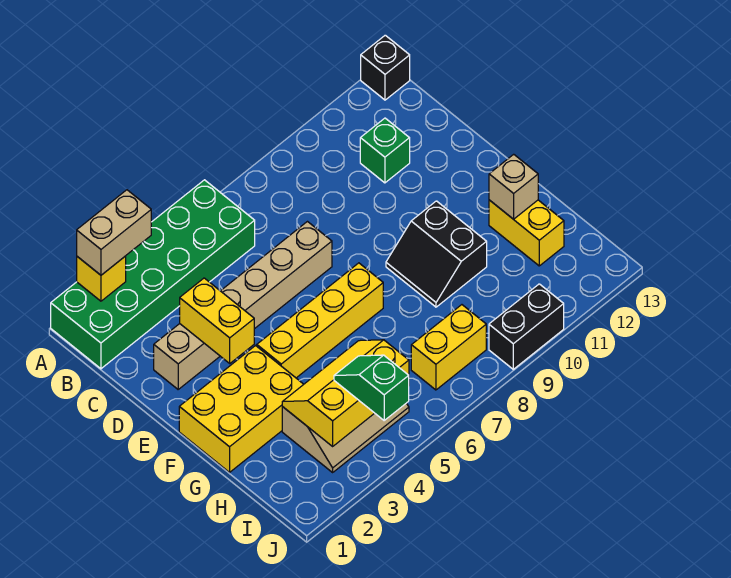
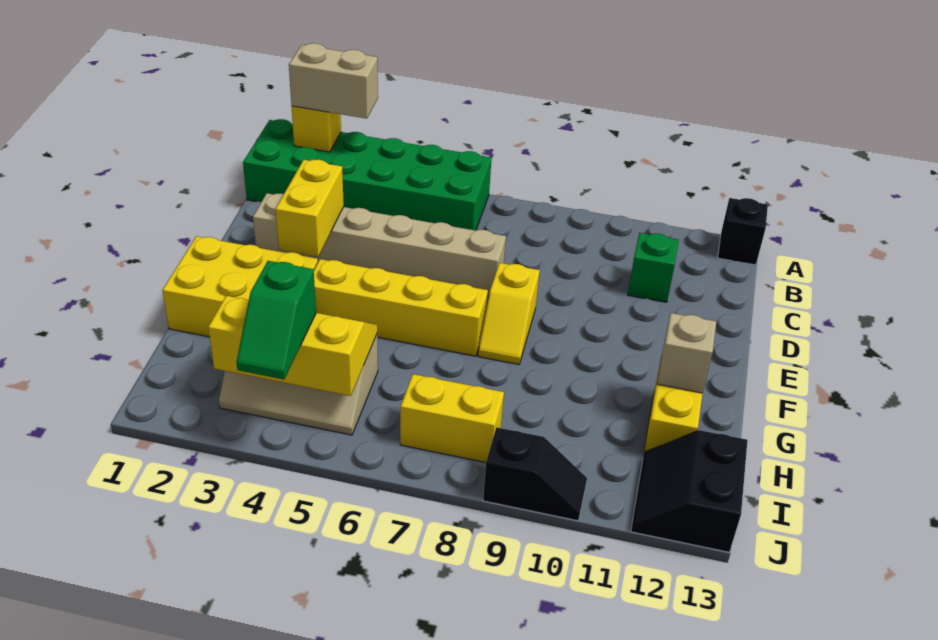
none -> yellow slope E8:F8 level 1 top E
black slope F9:G10 level 1 top 10 -> black slope I12:J13 level 1 top 13
green slope I4:J4 level 3 top J -> green slope I4:J4 level 3 top I
black brick J9:J10 level 1 -> black slope J9:J10 level 1 top 9

